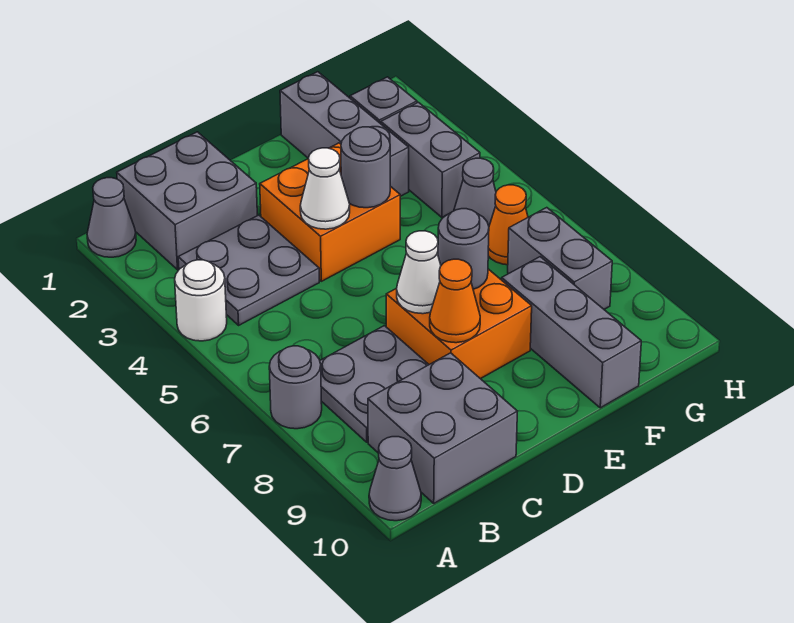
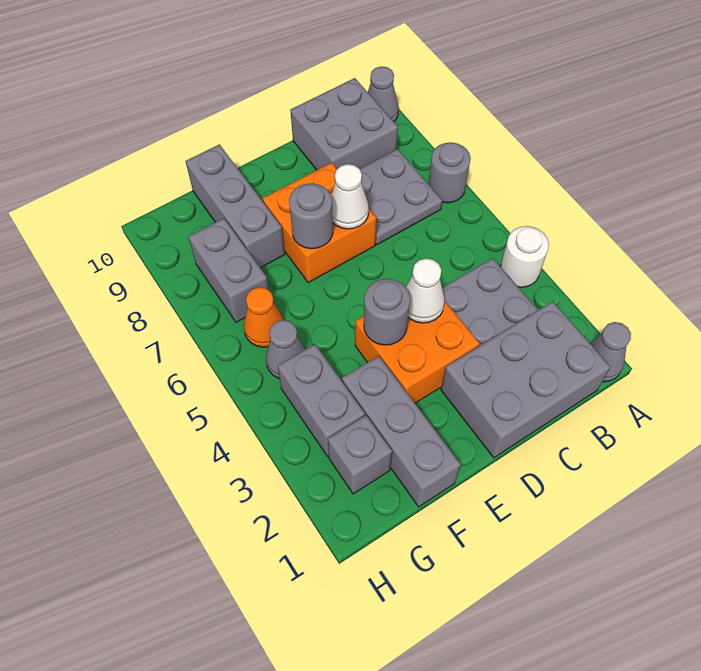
grey brick B1:C2 level 1 -> grey brick B1:D2 level 1
orange cone D8 level 2 -> none

